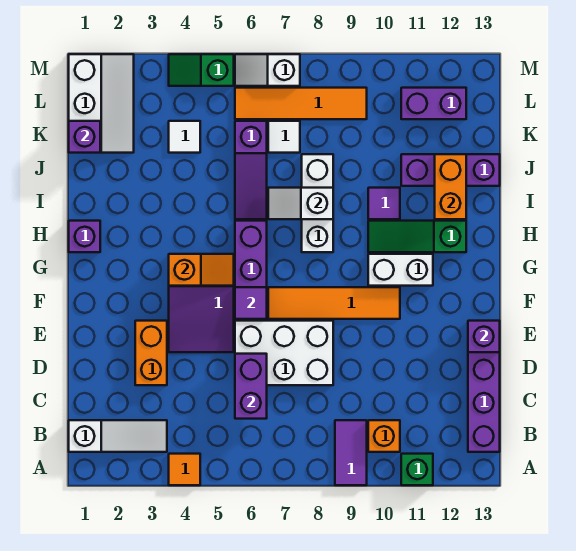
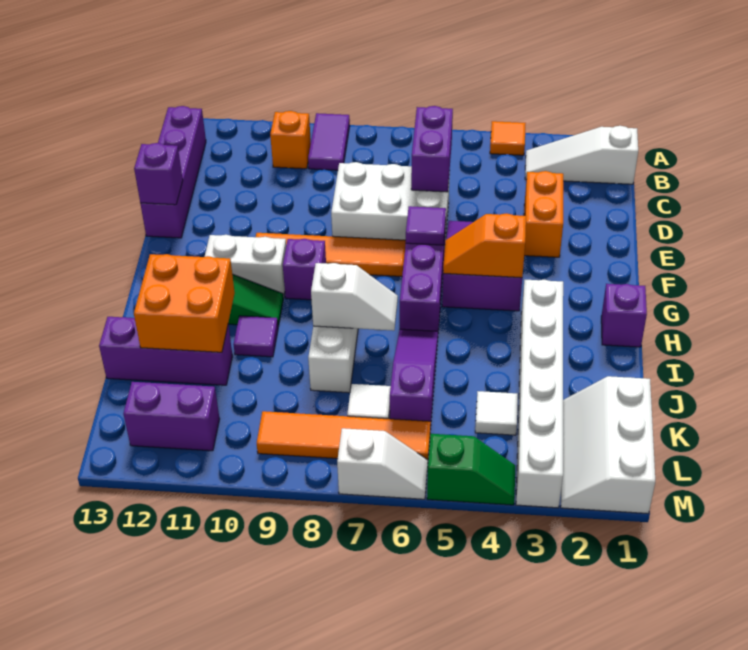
green brick A11 level 1 -> none
none -> white brick H3:M3 level 1
orange brick I12:J12 level 2 -> orange brick I11:J12 level 2
purple brick K1 level 2 -> purple brick G9 level 1

